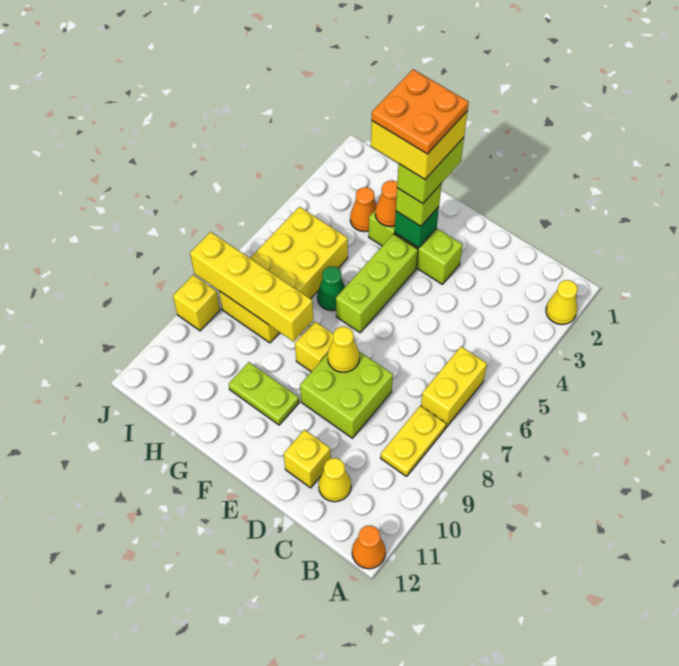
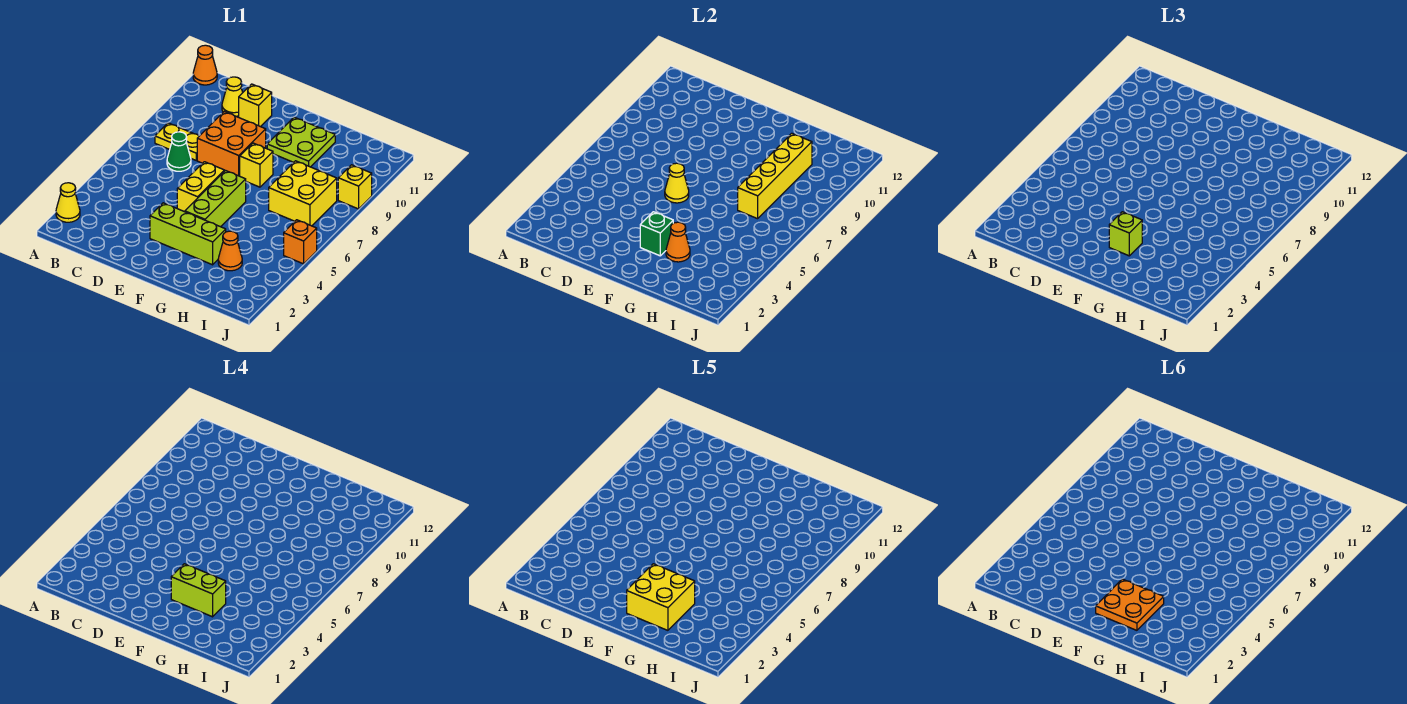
yellow brick B6:B7 level 1 -> yellow brick E5:E6 level 1
yellow plate B8:B9 level 1 -> yellow plate B8:C8 level 1
lime brick D8:E9 level 1 -> orange brick D8:E9 level 1
yellow cone E8 level 2 -> yellow cone E6 level 2
lime brick F2:F3 level 4 -> lime brick F3:G3 level 4
lime plate F10:G10 level 1 -> lime plate F10:G11 level 1
green cone G6 level 1 -> green cone C7 level 1
yellow brick G8:J8 level 2 -> yellow brick H7:H10 level 2
yellow brick H5:I8 level 1 -> yellow brick H7:I8 level 1
none -> orange brick J5 level 1

